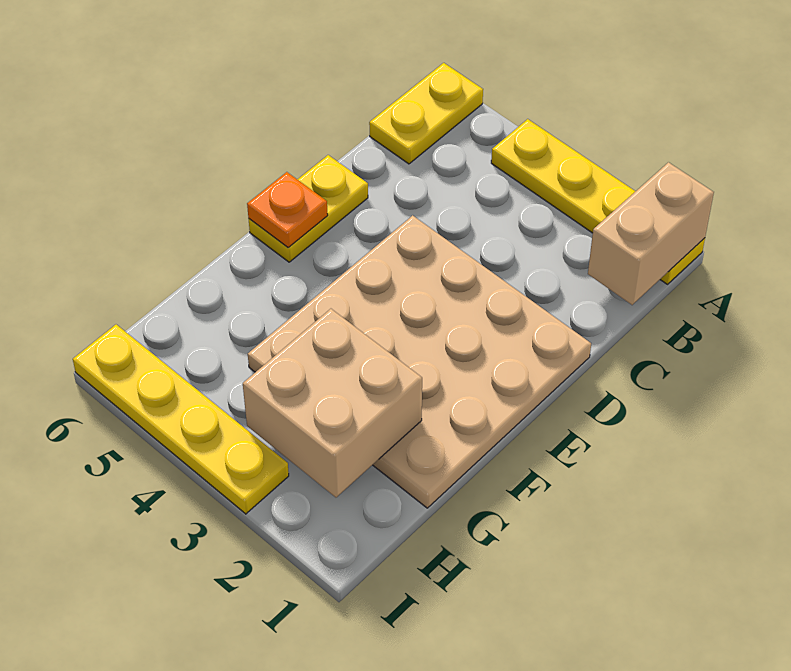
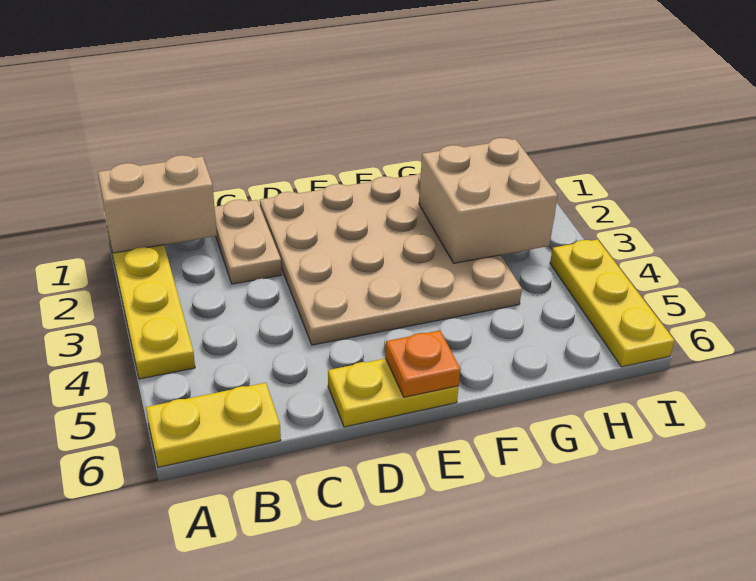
none -> tan plate C1:C2 level 1
yellow plate I3:I6 level 1 -> yellow plate I4:I6 level 1

